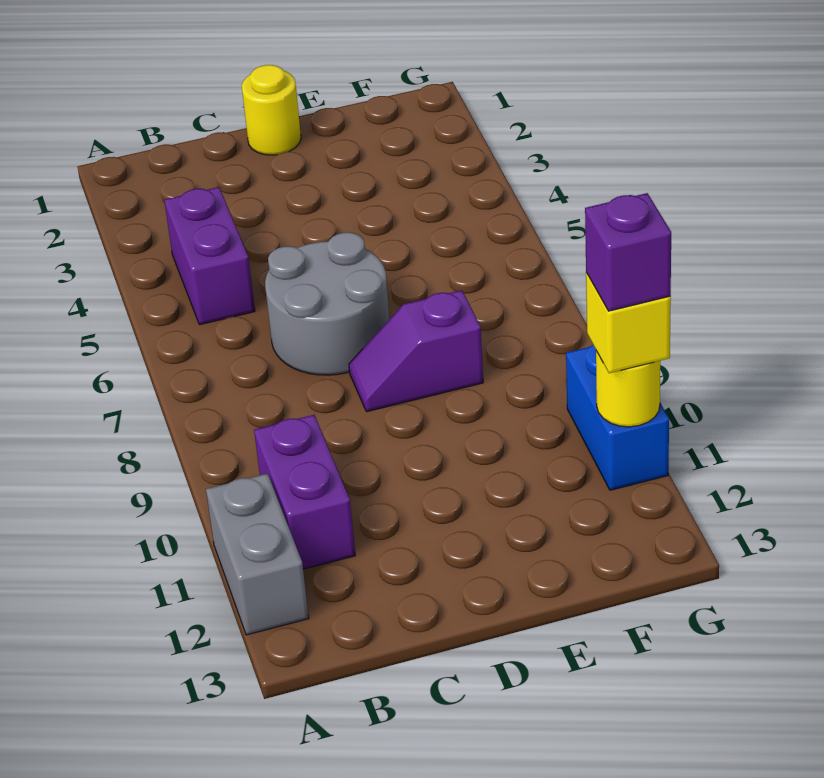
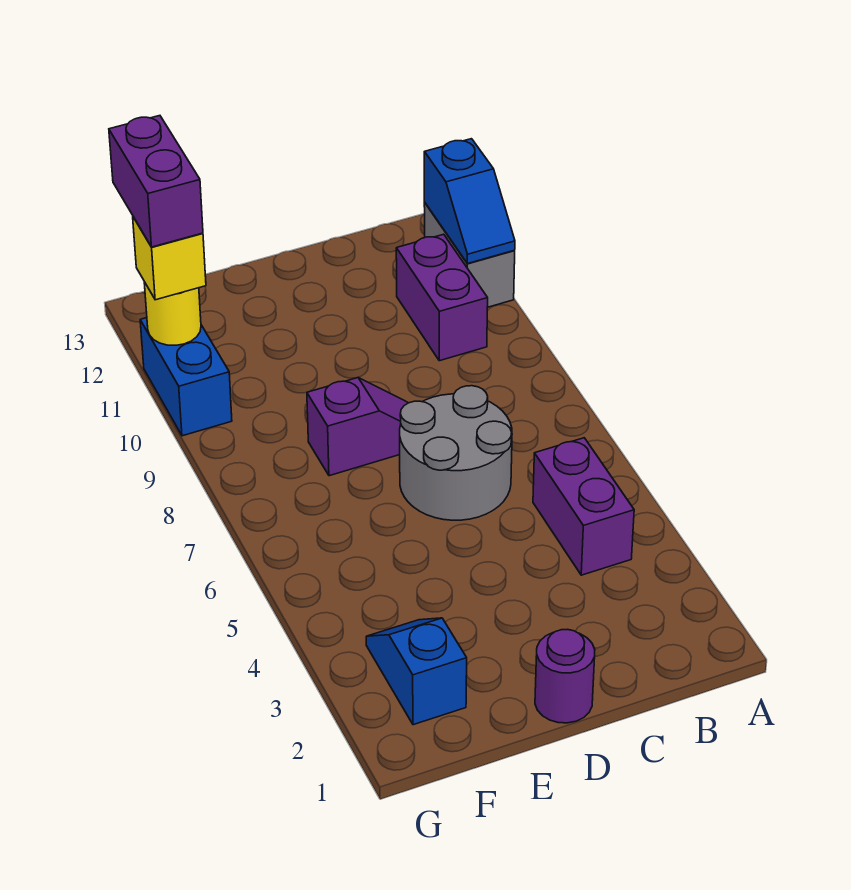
none -> blue slope A11:A12 level 2 top 12
yellow round brick D1 level 1 -> purple round brick D1 level 1
none -> blue slope F2:F3 level 1 top 2
purple brick G11 level 4 -> purple brick G11:G12 level 4

